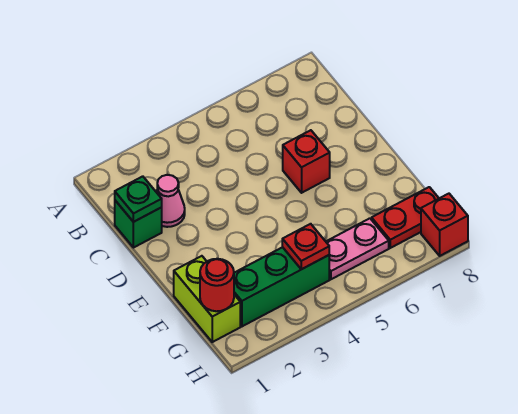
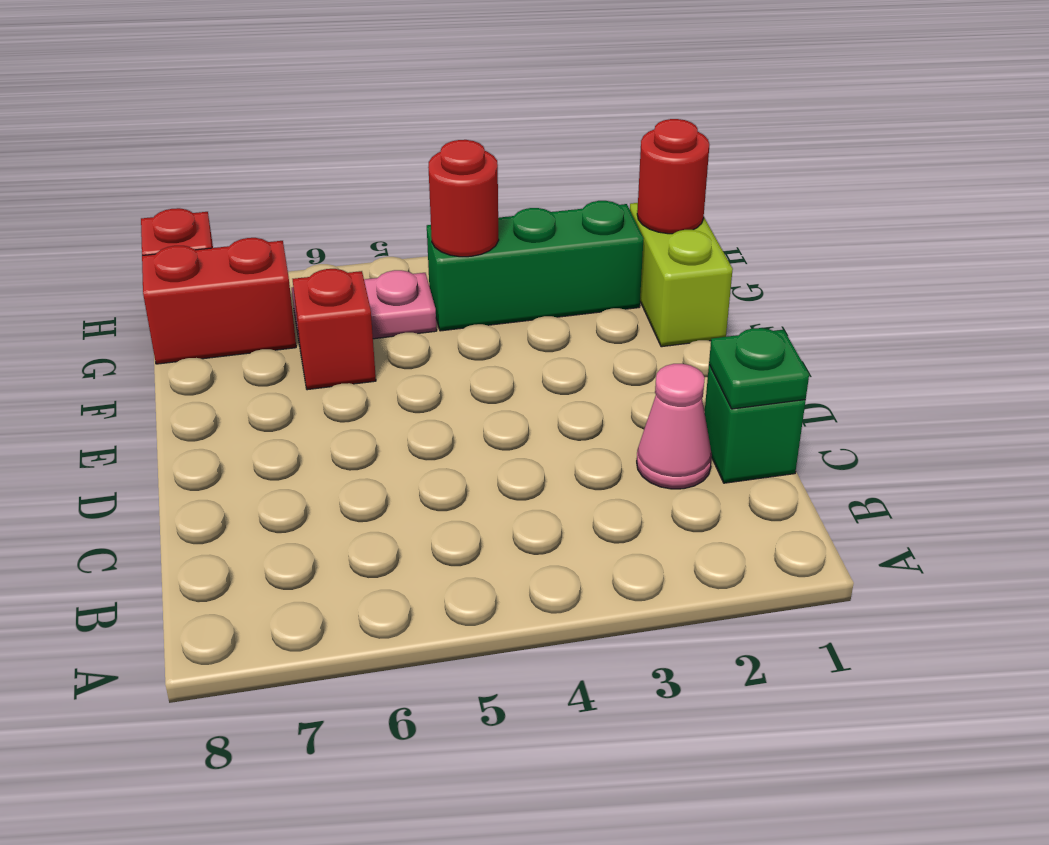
red brick D6 level 1 -> red brick F6 level 1
red plate G4 level 2 -> red round brick G4 level 2
red plate G7:G8 level 1 -> red brick G7:G8 level 1

